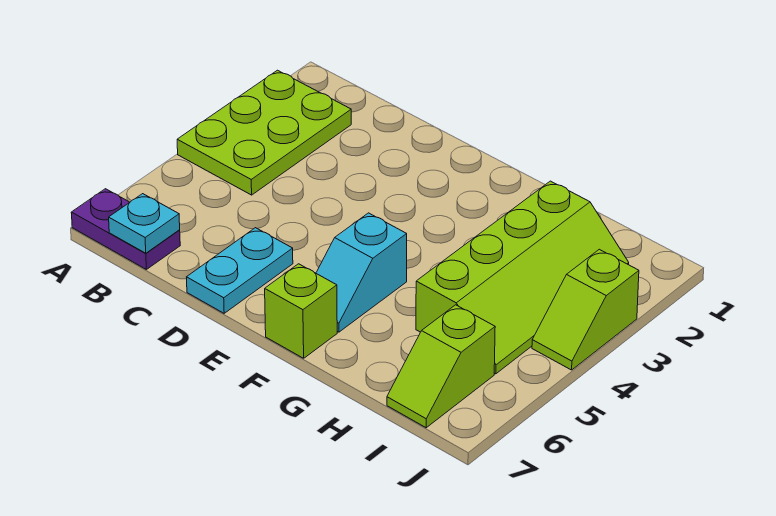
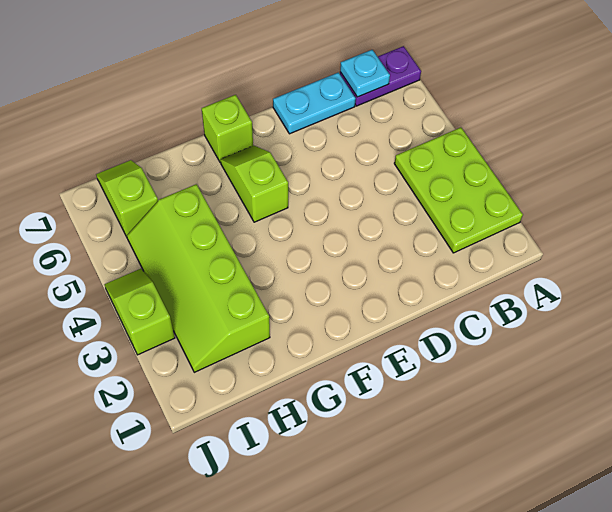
cyan plate D6:D7 level 1 -> cyan plate C7:D7 level 1
cyan slope F5:F6 level 1 top 5 -> lime slope F5:F6 level 1 top 5

